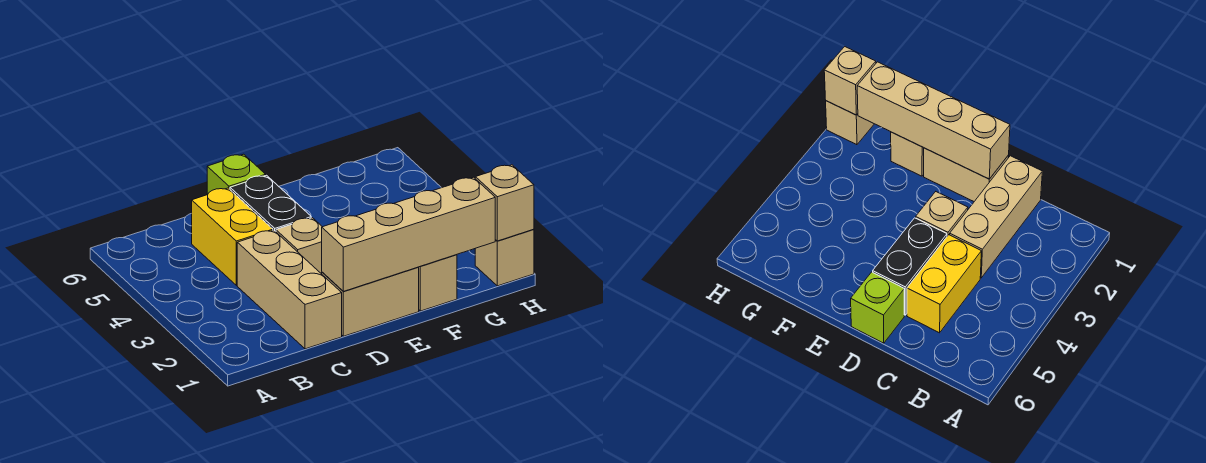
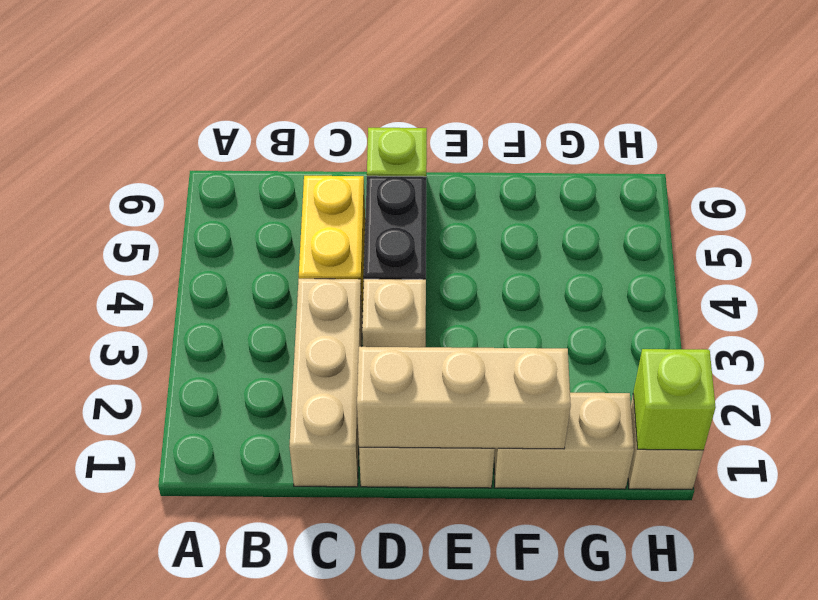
tan brick D1:G1 level 2 -> tan brick D1:F1 level 2
tan brick F1 level 1 -> tan brick F1:G1 level 1
tan brick H1 level 2 -> lime brick H1 level 2

